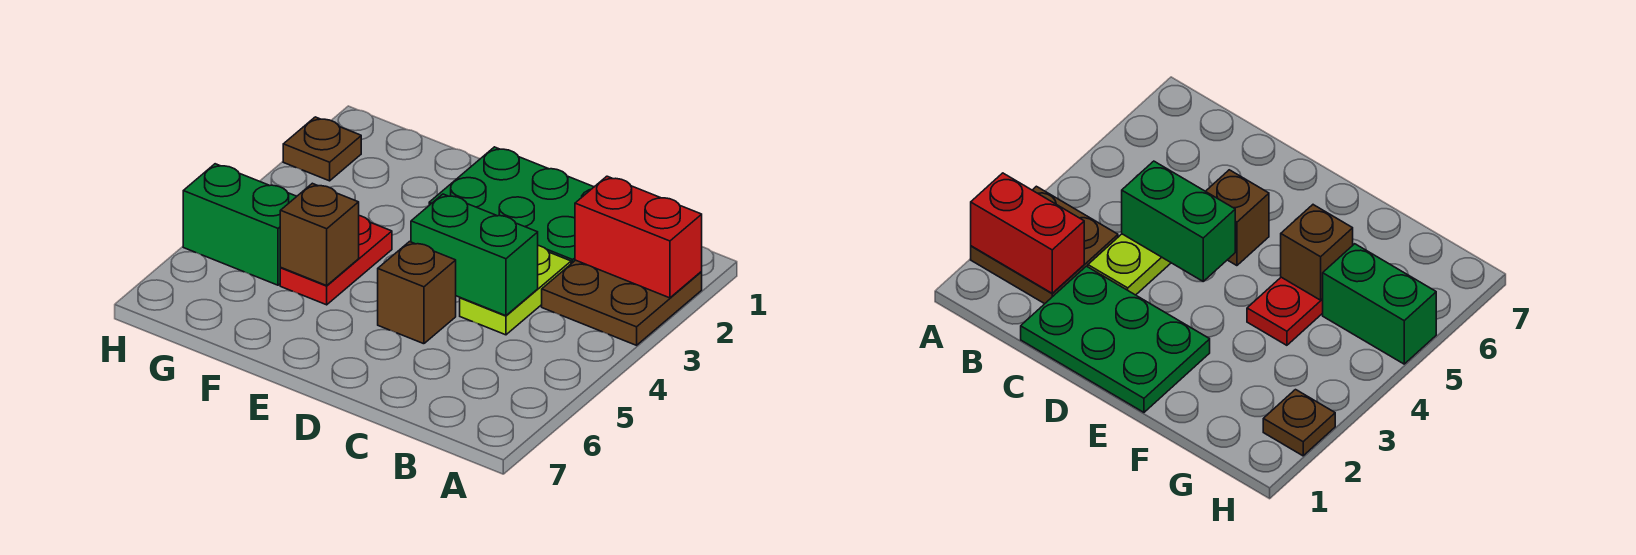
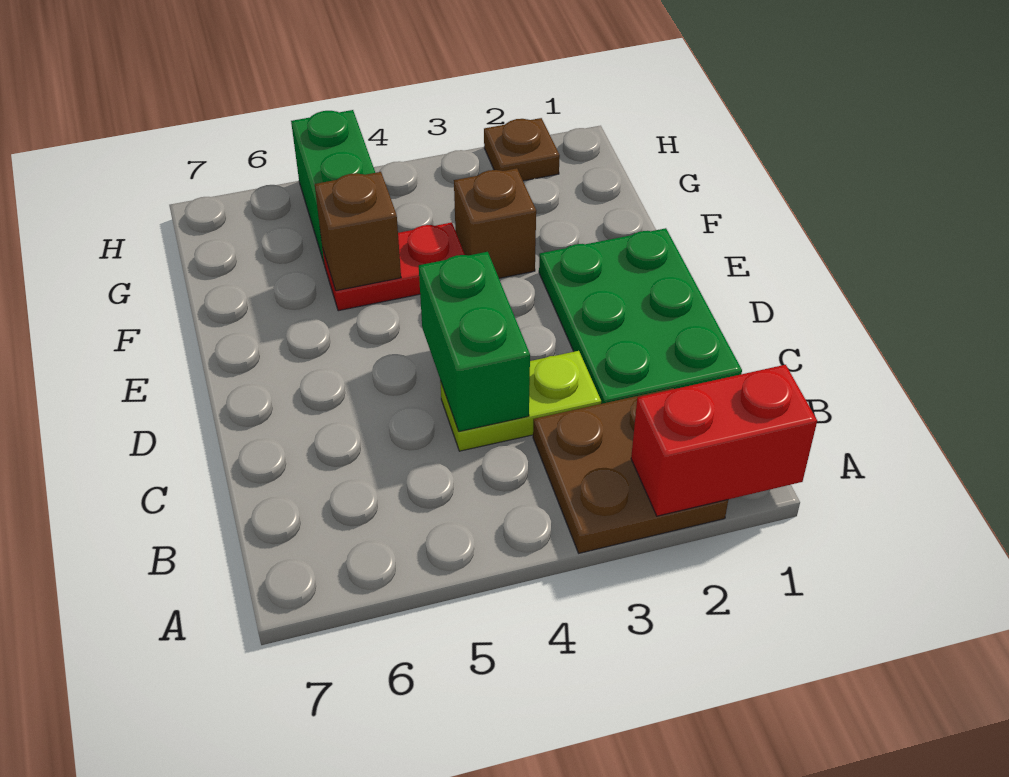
red brick A2:B2 level 2 -> red brick A1:A2 level 2
brown brick D5 level 1 -> brown brick F3 level 1

